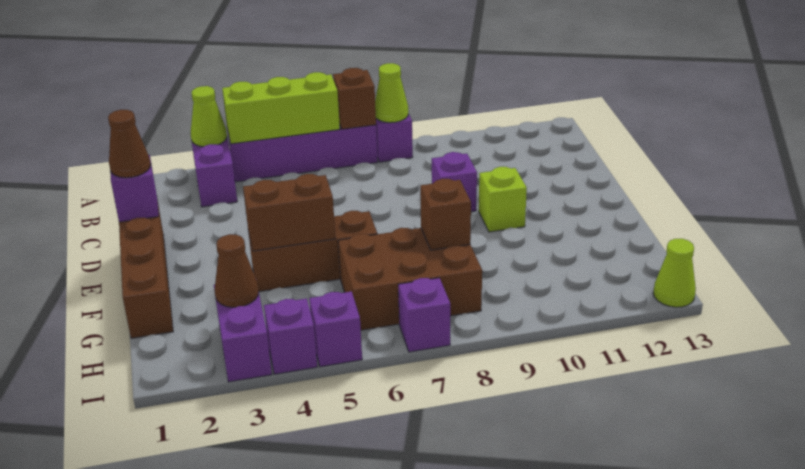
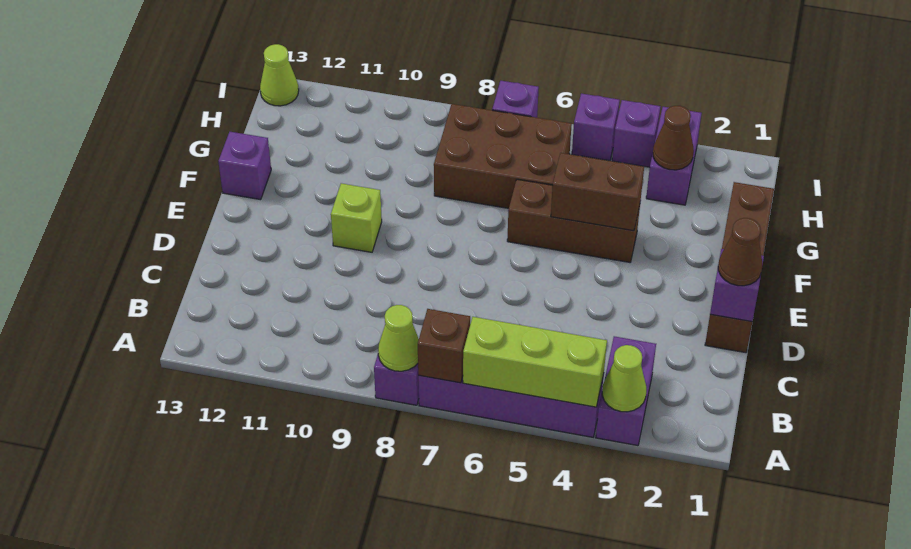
purple brick D9 level 1 -> purple brick F13 level 1
brown brick G8 level 2 -> none

